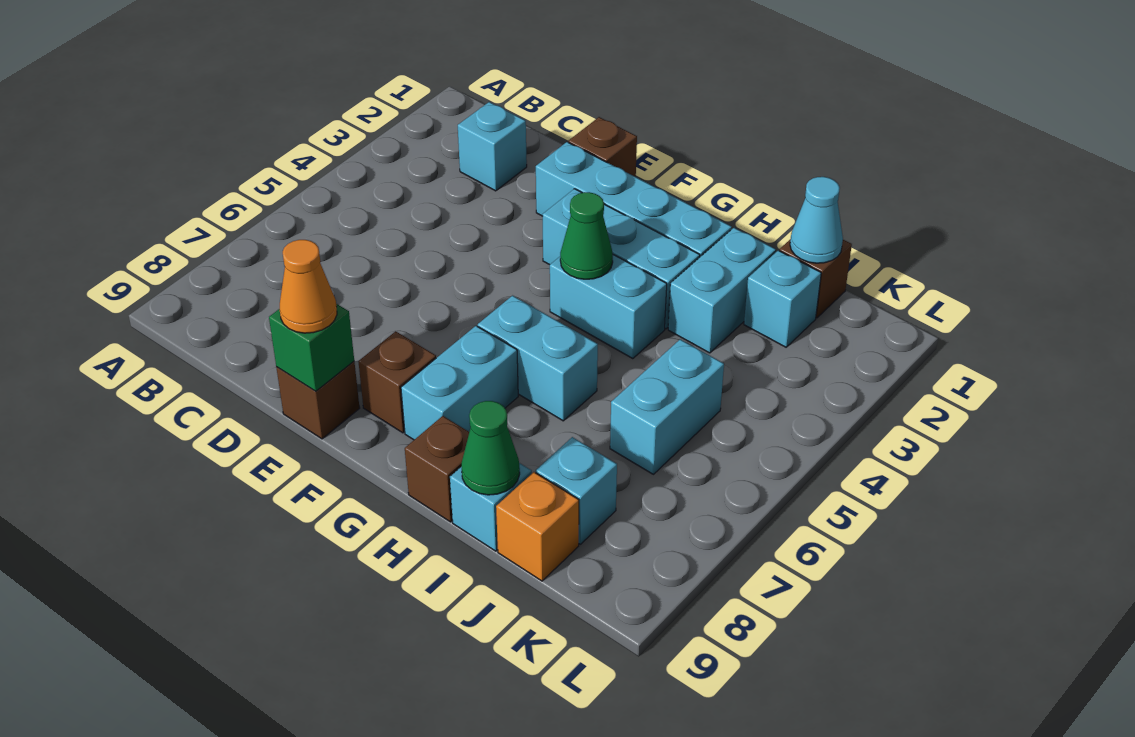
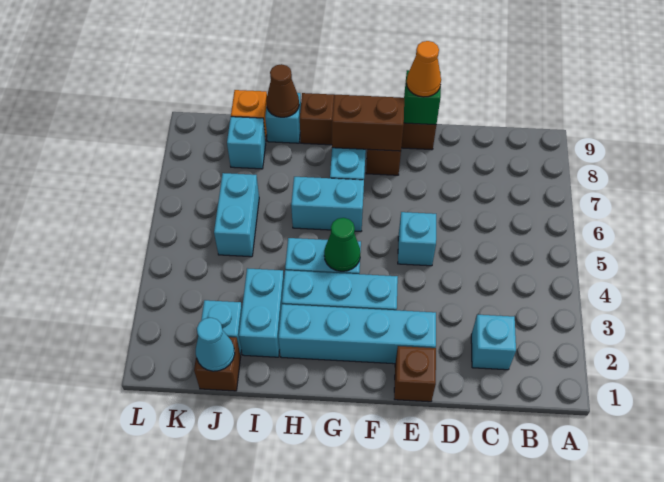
none -> cyan brick E5 level 1
none -> brown brick F8:G8 level 2
green cone I9 level 2 -> brown cone I9 level 2

